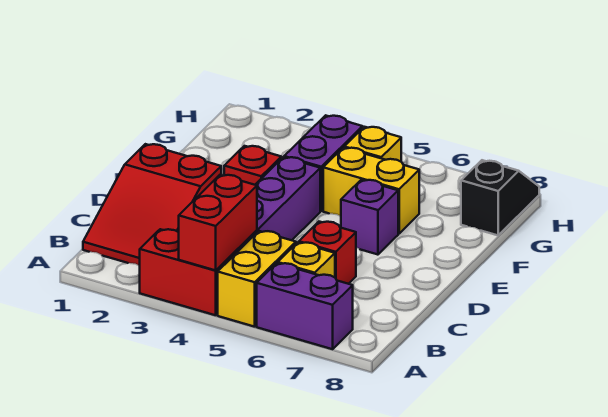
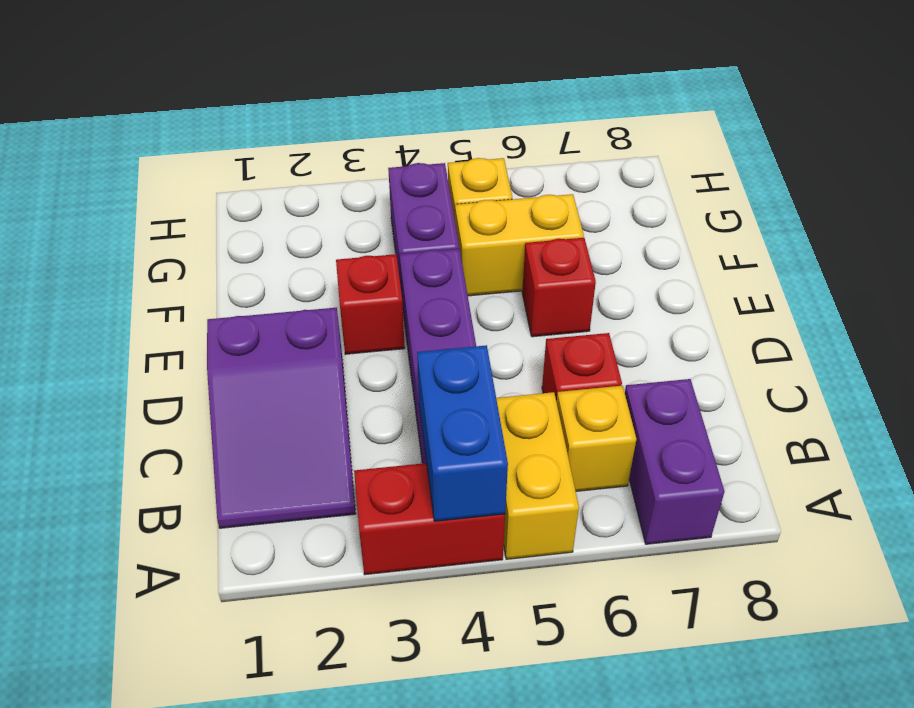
red brick A4:B4 level 2 -> blue brick A4:B4 level 2
purple brick A6:A7 level 1 -> purple brick A7:B7 level 1
red slope B1:D2 level 1 top D -> purple slope B1:D2 level 1 top D
purple brick E6 level 1 -> red brick E6 level 1
black slope G8:H8 level 1 top G -> none

